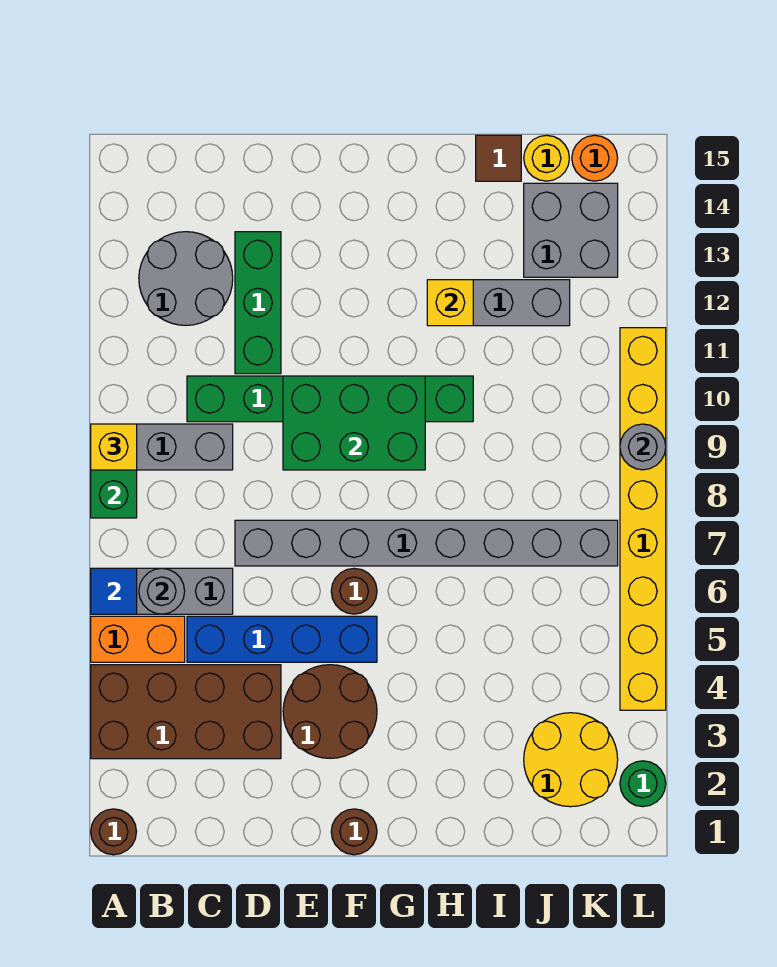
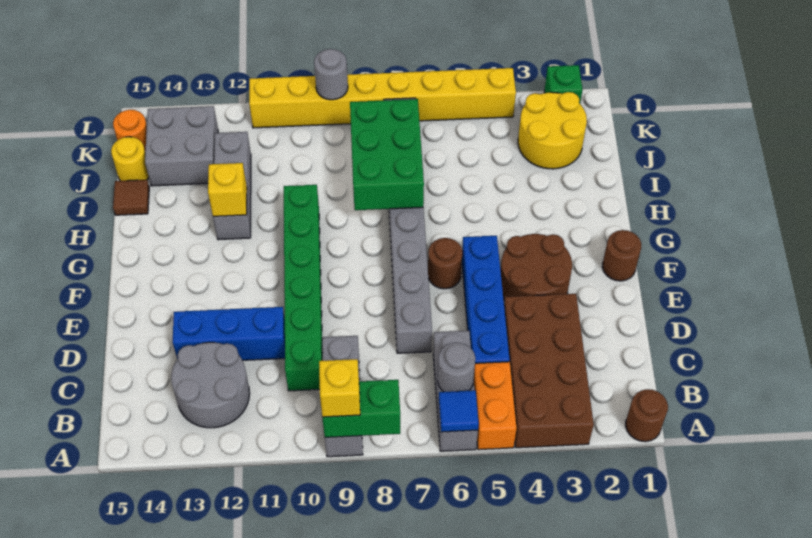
green brick D11:D13 level 1 -> blue brick D11:D13 level 1
green brick E9:G10 level 2 -> green brick H7:J8 level 2
green round brick L2 level 1 -> green brick L2 level 1

